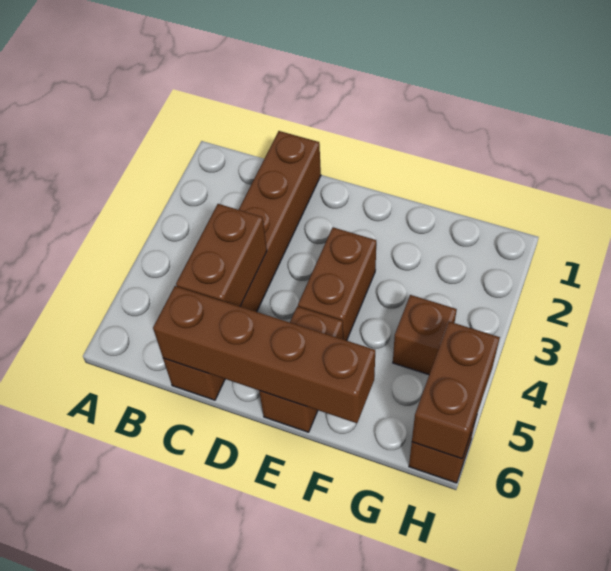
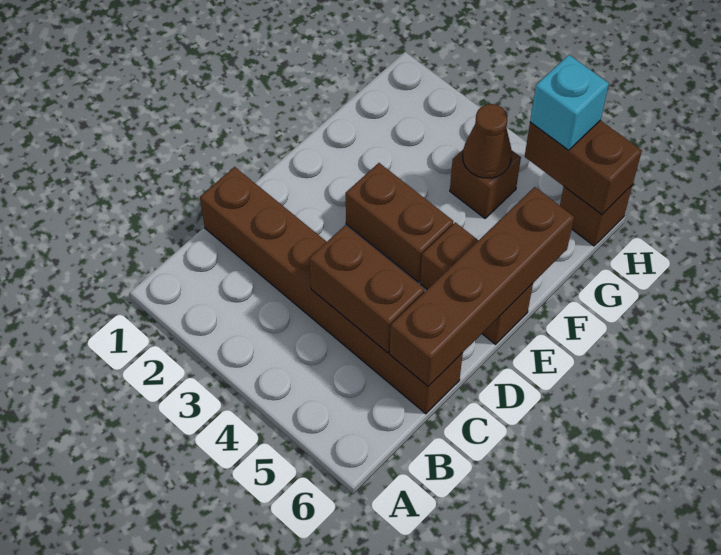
none -> brown cone G4 level 2
none -> cyan brick H5 level 3

